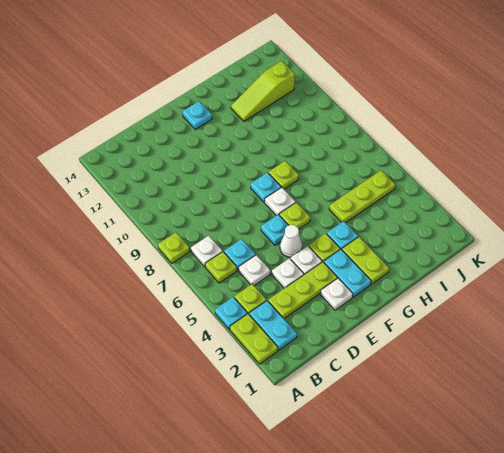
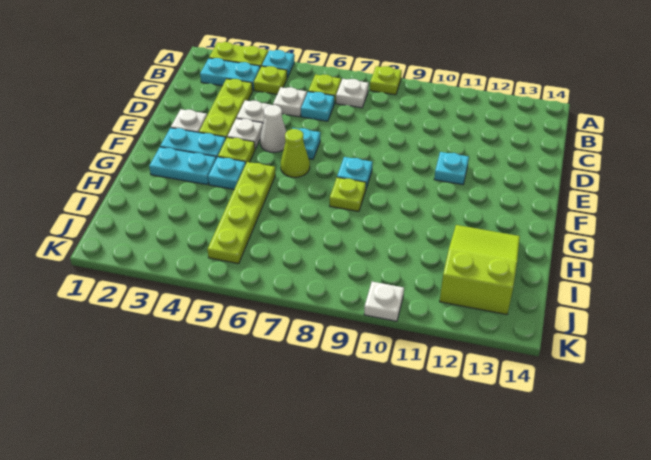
lime plate F6 level 1 -> lime cone F6 level 1
white plate F7 level 1 -> white plate K10 level 1
cyan plate F13 level 1 -> cyan plate E11 level 1
lime plate G2:G3 level 1 -> cyan plate G2:G3 level 1
lime plate H5:J5 level 1 -> lime plate G5:J5 level 1
lime slope H12:J12 level 1 top J -> lime slope H12:J13 level 1 top J

